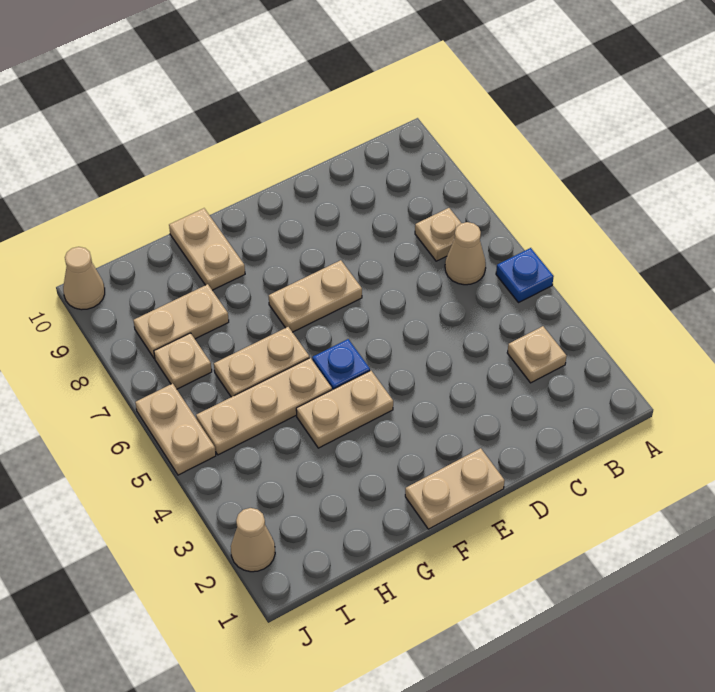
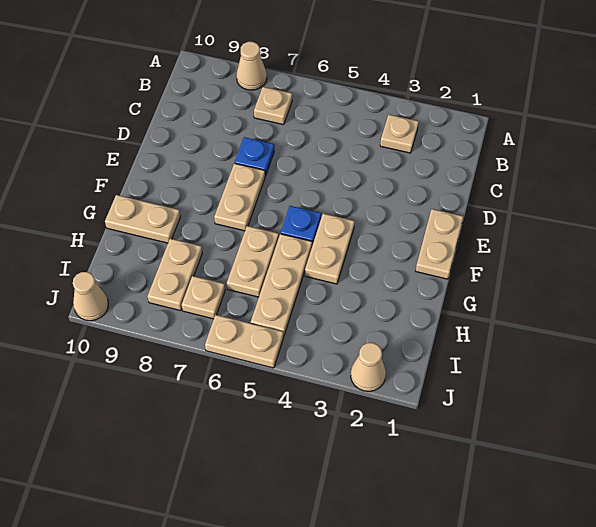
blue plate A5 level 1 -> blue plate D7 level 1
tan cone B6 level 1 -> tan cone A8 level 1

